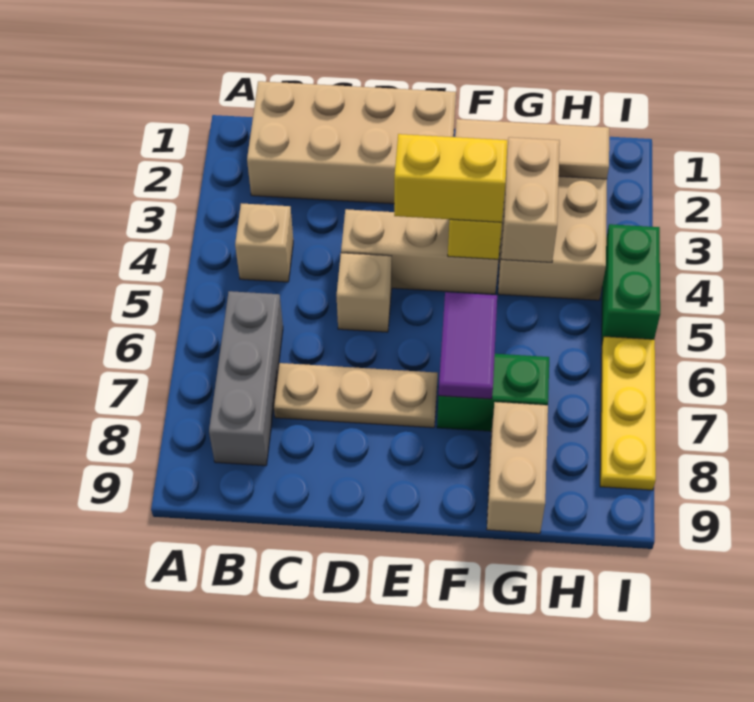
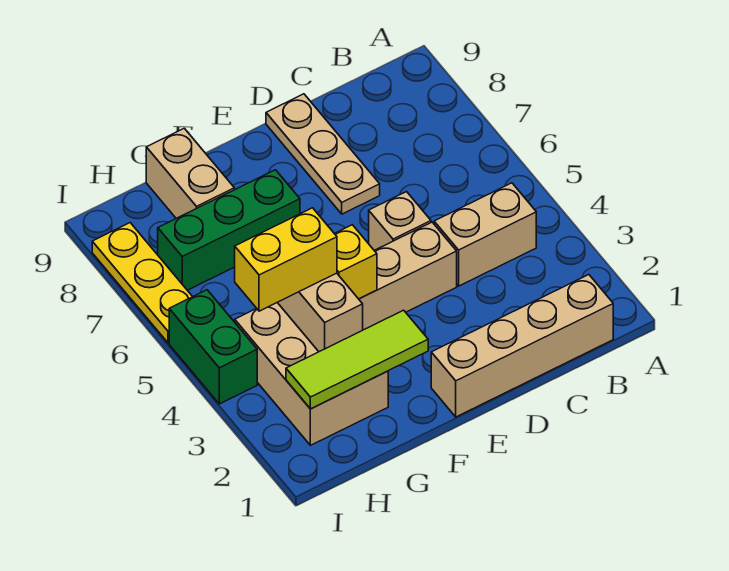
tan brick B1:E2 level 1 -> tan brick B1:E1 level 1
tan brick B4 level 1 -> tan brick B4:C4 level 1
grey brick B6:B8 level 1 -> none
tan plate C7:E7 level 1 -> tan plate D7:D9 level 1
yellow brick E4:F4 level 3 -> yellow brick G4:H4 level 3
tan tile F2:H2 level 2 -> lime tile F2:H2 level 2
purple tile F6:F7 level 2 -> none
green brick F7:G7 level 1 -> green brick F7:H7 level 1

